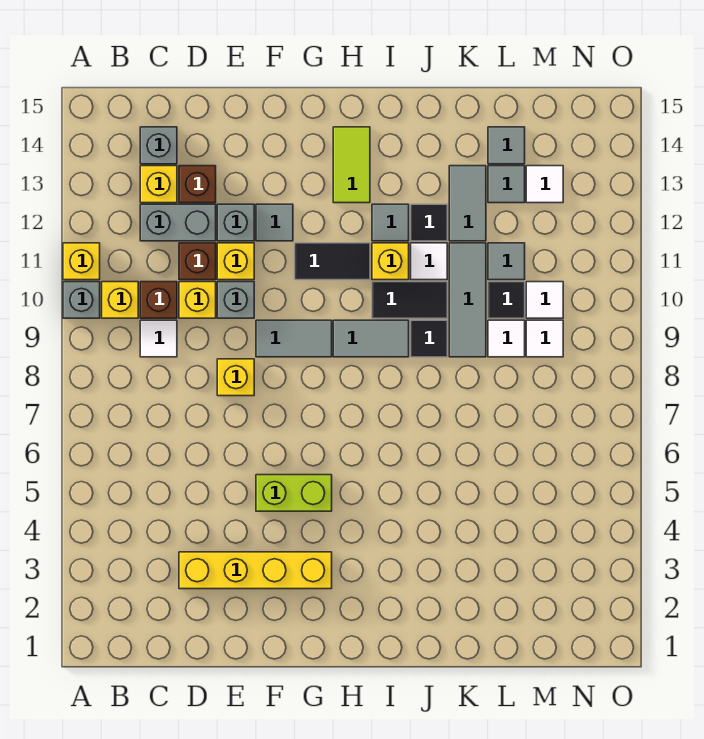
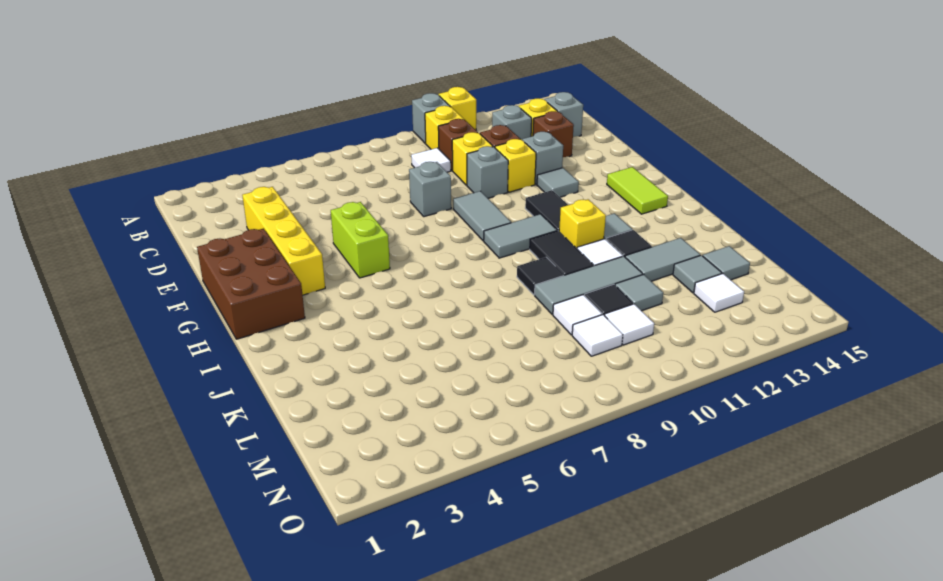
grey brick C12:D12 level 1 -> grey brick C12 level 1
yellow brick E8 level 1 -> grey brick E8 level 1
none -> brown brick F1:H2 level 1
grey tile H9:I9 level 1 -> grey tile H9:H10 level 1
lime tile H13:H14 level 1 -> lime tile G14:H14 level 1

